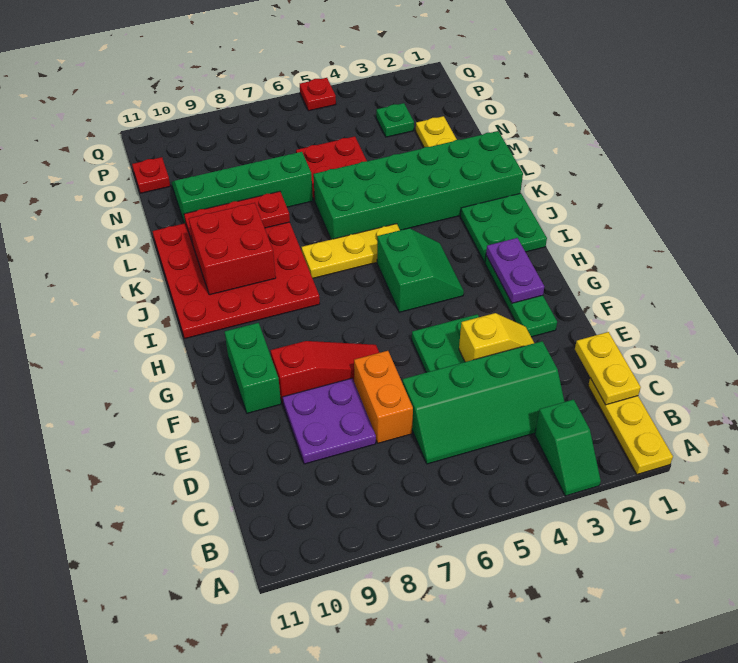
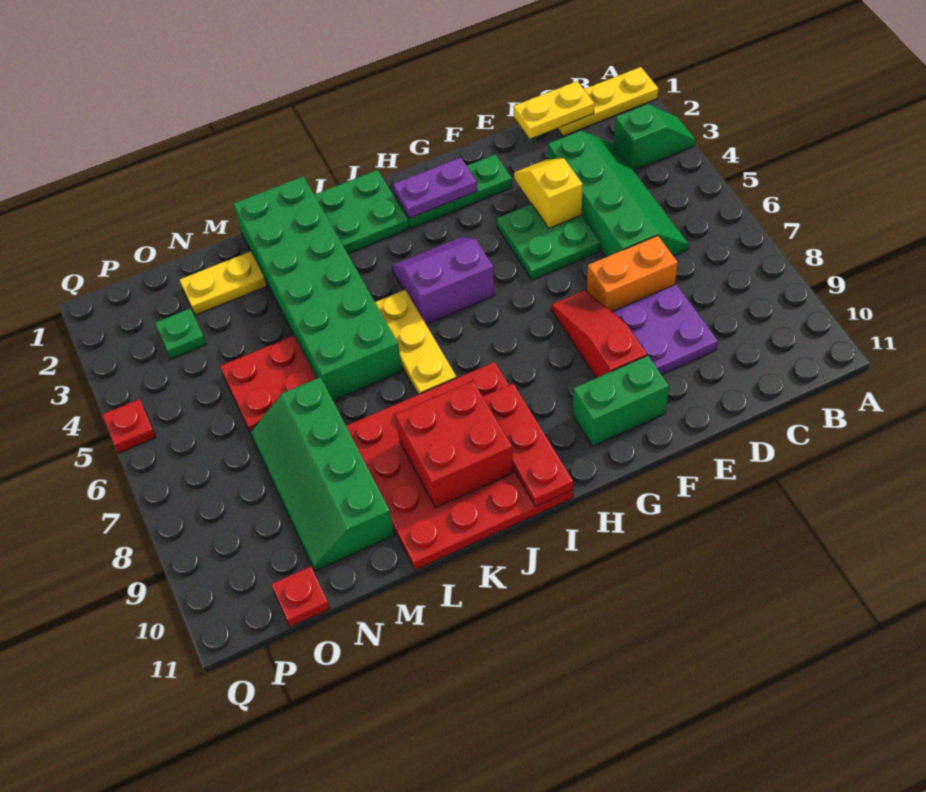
green slope H4:I5 level 1 top 5 -> purple slope H4:I5 level 1 top 5
red plate L8:L10 level 2 -> red plate I9:I11 level 2

